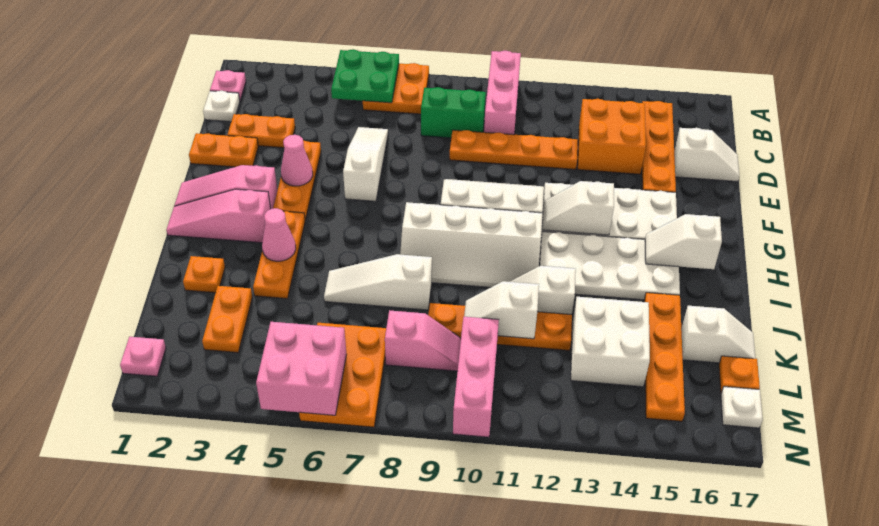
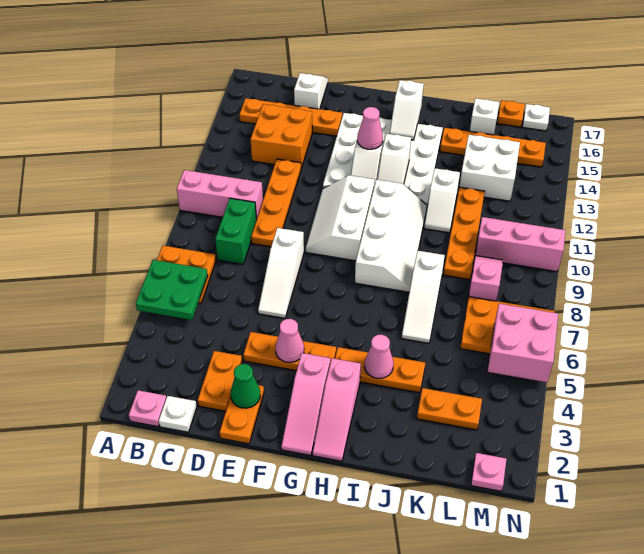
white slope D6:F6 level 1 top F -> white slope E6:E8 level 1 top 8
none -> green cone E2 level 2
none -> pink cone G13 level 3
orange plate J2 level 1 -> none
white slope K10:K11 level 2 top 11 -> white slope H12:H13 level 2 top 13

